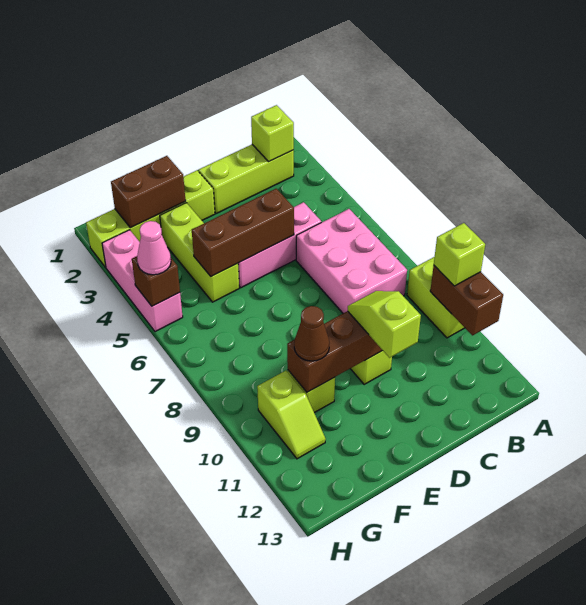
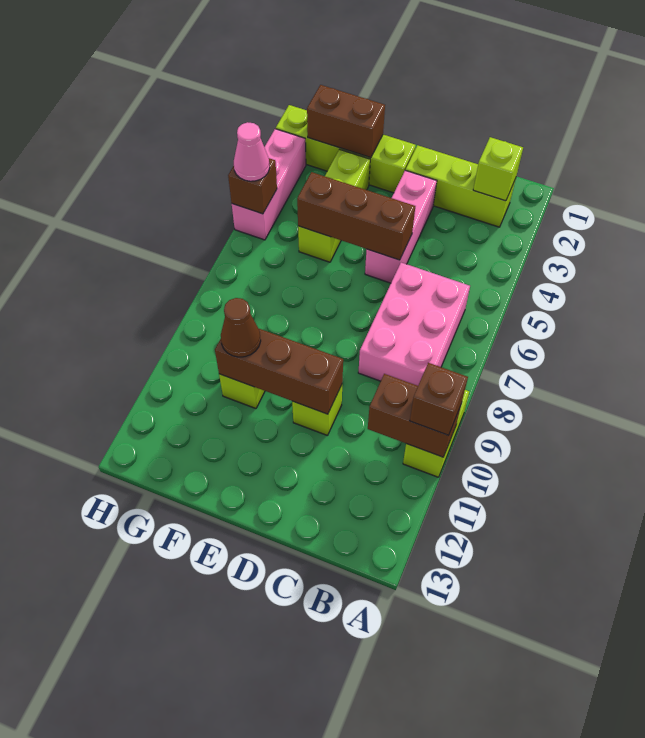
brown brick A10:A11 level 2 -> brown brick A10:B10 level 2
lime brick A10 level 3 -> brown brick A10 level 3
pink brick C5:E5 level 1 -> pink brick D3:D5 level 1
lime slope D10:D11 level 3 top 11 -> none
lime slope G10:G11 level 1 top 10 -> none

